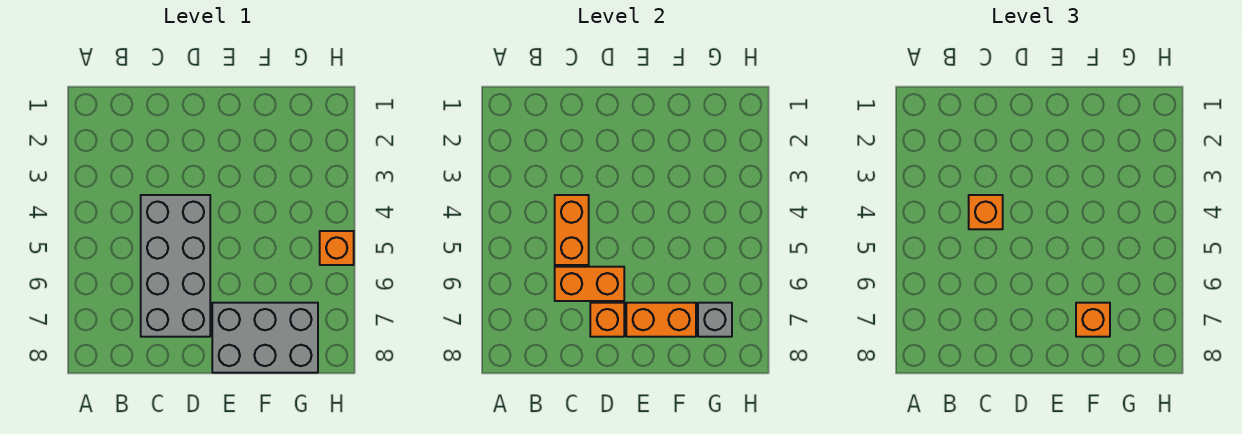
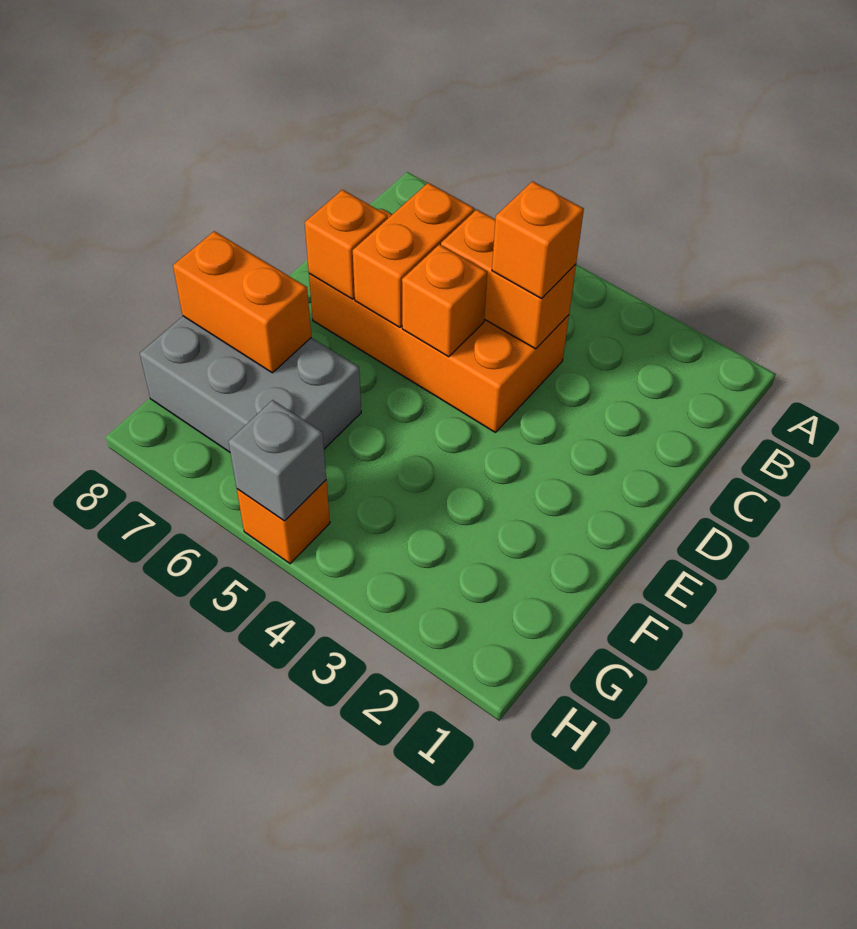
grey brick C4:D7 level 1 -> orange brick C4:D7 level 1
grey brick E7:G8 level 1 -> grey brick F6:G8 level 1
orange brick E7:F7 level 2 -> orange brick F7:F8 level 2
orange brick F7 level 3 -> orange brick D5 level 2
grey brick G7 level 2 -> grey brick H5 level 2

